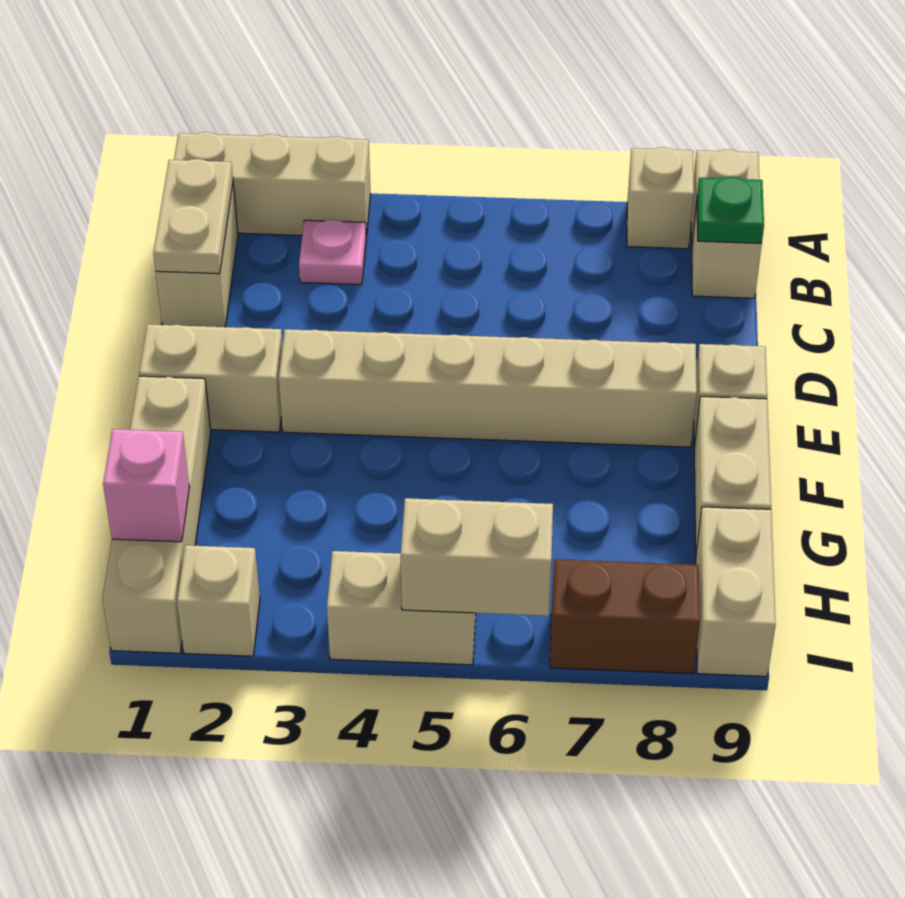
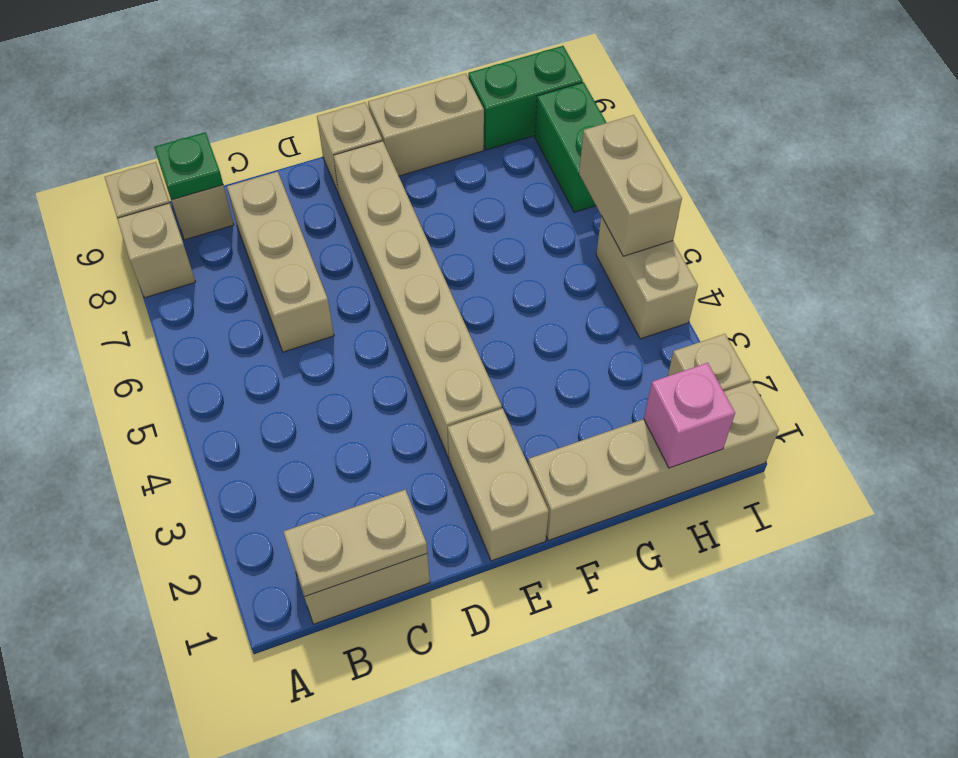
tan brick A1:A3 level 1 -> tan brick C6:C8 level 1
pink plate B3 level 1 -> none
tan brick H9:I9 level 1 -> green brick H9:I9 level 1
brown brick I7:I8 level 1 -> green brick I7:I8 level 1

